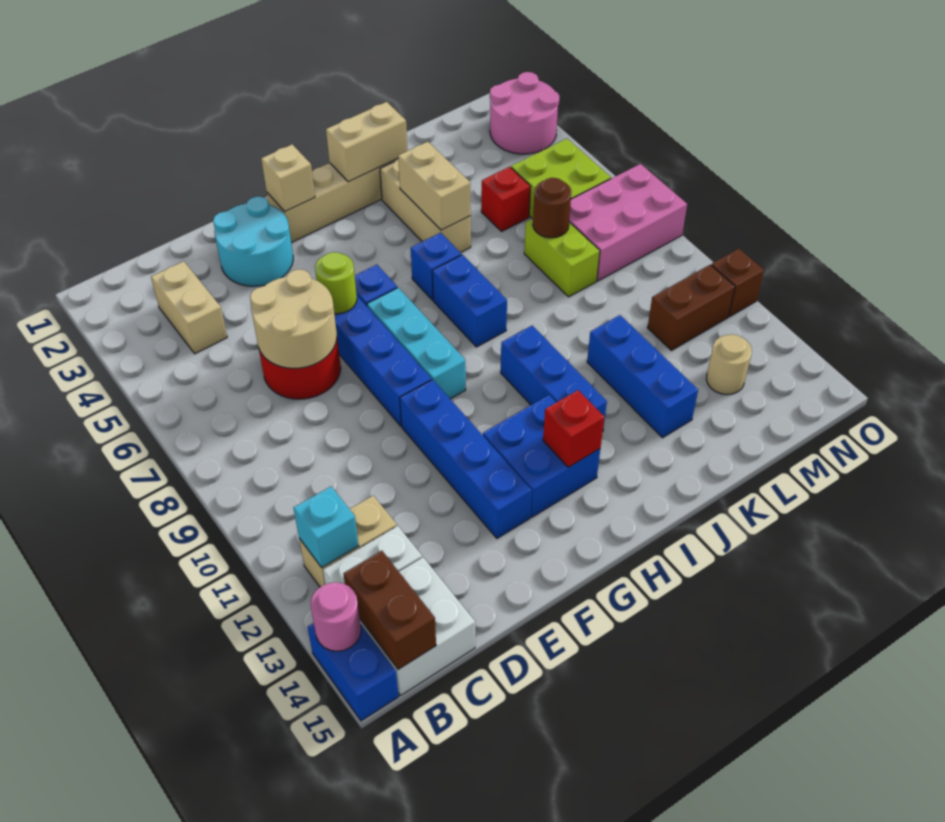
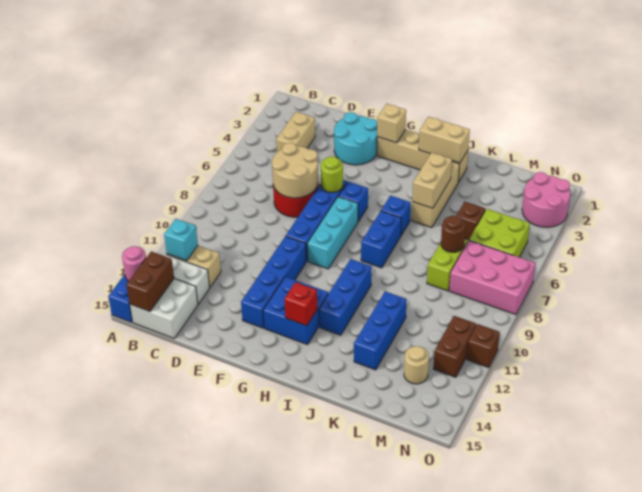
red brick L5 level 1 -> brown brick L5 level 1
brown brick M11:N11 level 1 -> brown brick N11:N12 level 1

